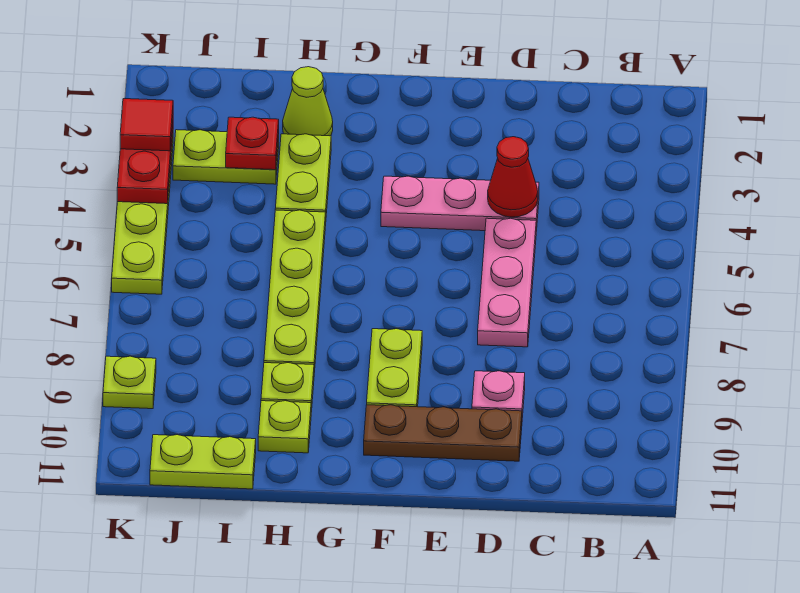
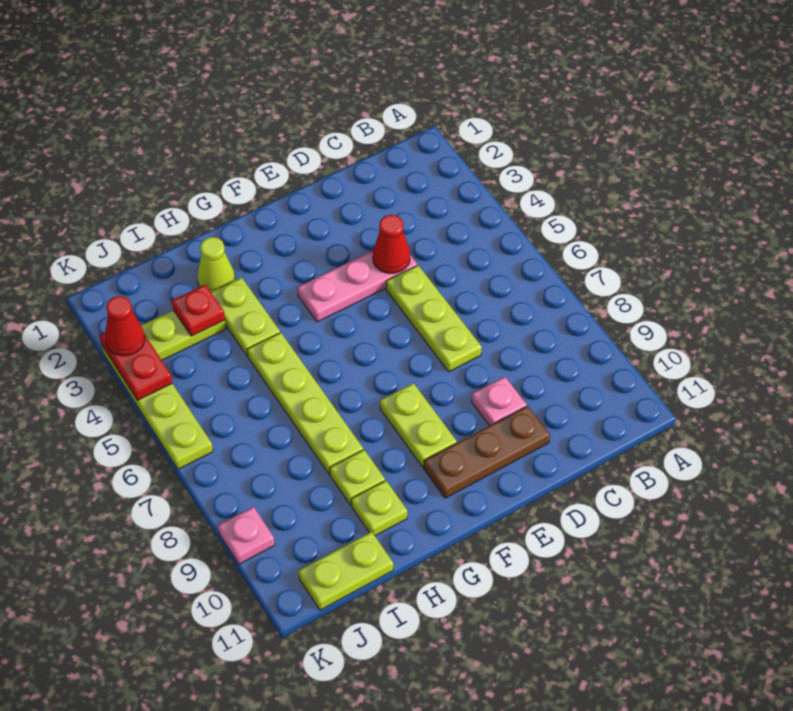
pink plate D5:D7 level 1 -> lime plate D5:D7 level 1
red tile K3 level 3 -> red cone K3 level 3
lime plate K9 level 1 -> pink plate K9 level 1

